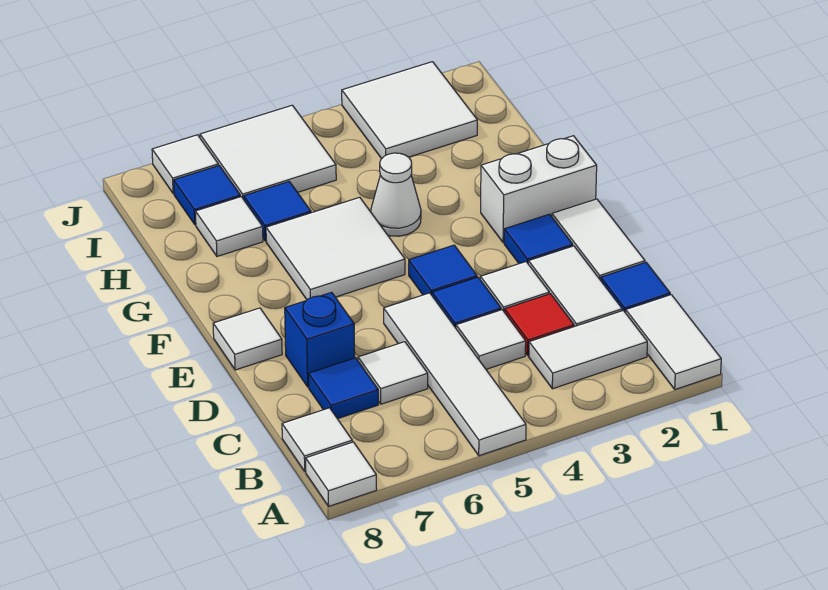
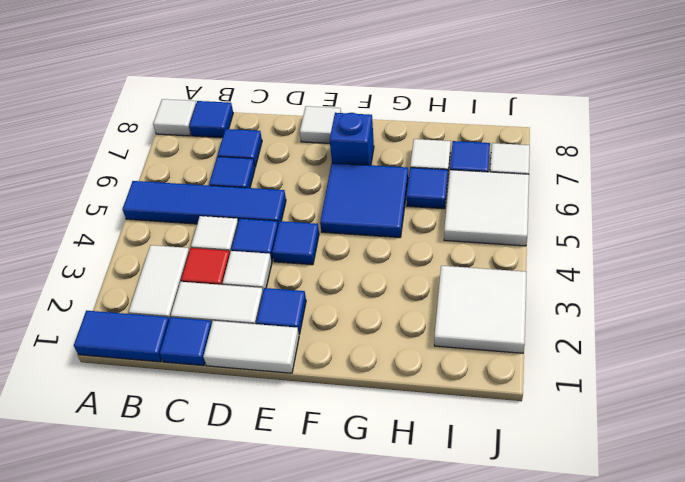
white tile A1:B1 level 1 -> blue tile A1:B1 level 1
white tile A5:D5 level 1 -> blue tile A5:D5 level 1
white tile B8 level 1 -> blue tile B8 level 1
white tile C6 level 1 -> blue tile C6 level 1
blue brick D7 level 1 -> blue brick F7 level 1
white brick F1:F2 level 1 -> none
white tile F5:G6 level 1 -> blue tile F5:G6 level 1
white cone G4 level 1 -> none

